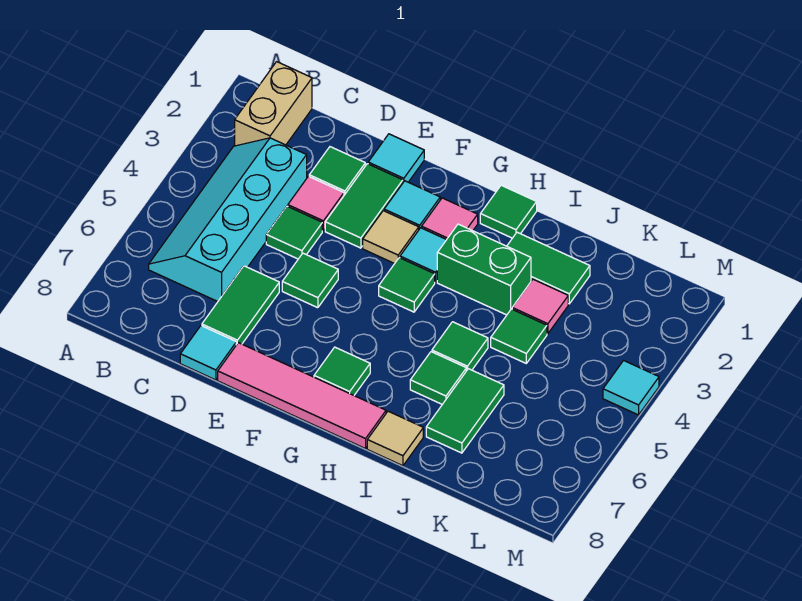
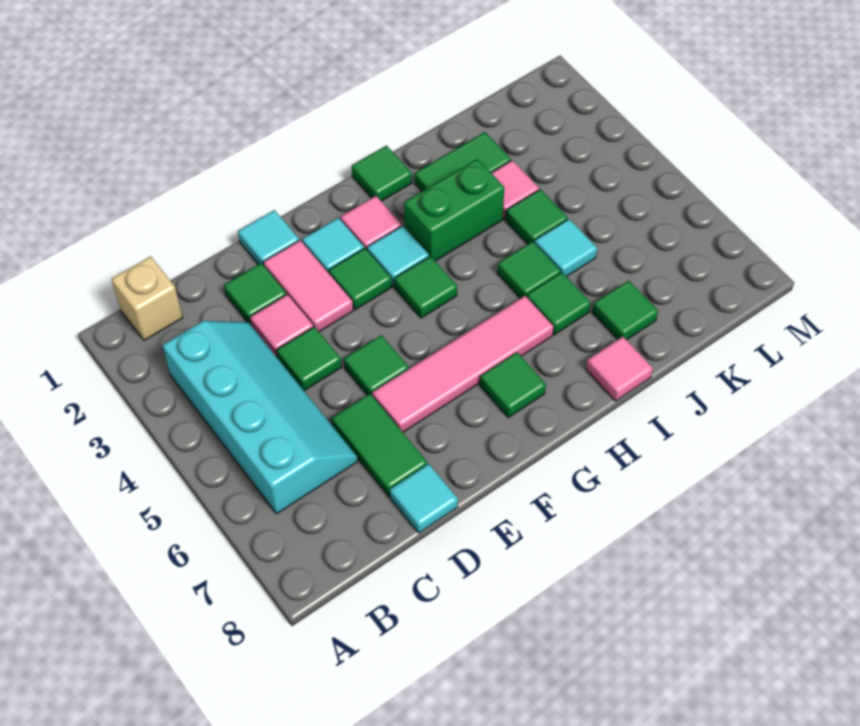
tan brick B1:B2 level 1 -> tan brick B1 level 1
cyan slope B3:C6 level 1 top C -> cyan slope B3:C6 level 1 top B
green tile E2:E3 level 1 -> pink tile E2:E3 level 1
pink tile E8:H8 level 1 -> pink tile E6:H6 level 1
tan tile F3 level 1 -> green tile F3 level 1
tan tile I8 level 1 -> pink tile I8 level 1
green tile J6:J7 level 1 -> green tile J7 level 1
cyan tile M4 level 1 -> cyan tile J5 level 1

